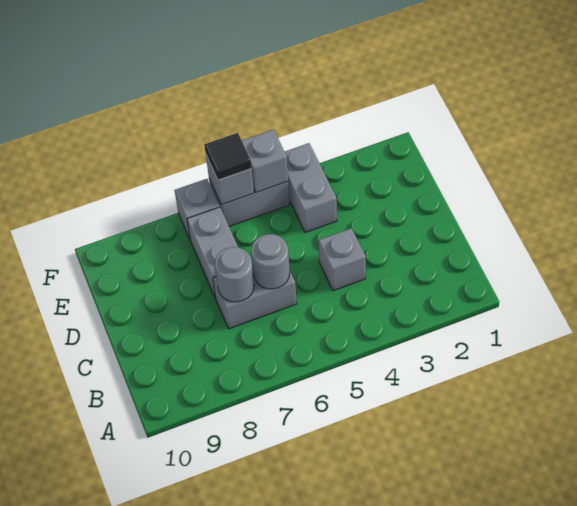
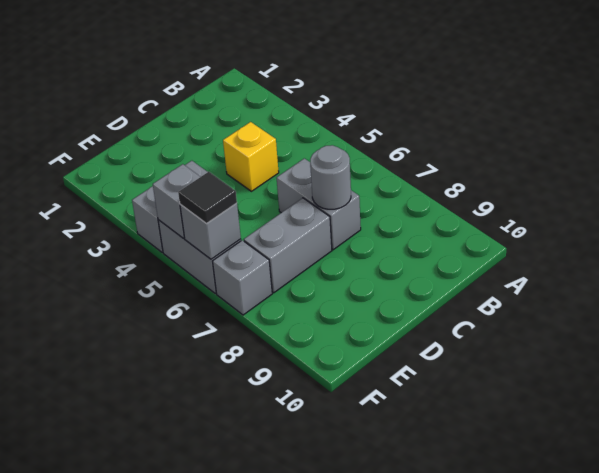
grey brick C4 level 1 -> yellow brick C4 level 1
grey round brick C6 level 2 -> none

